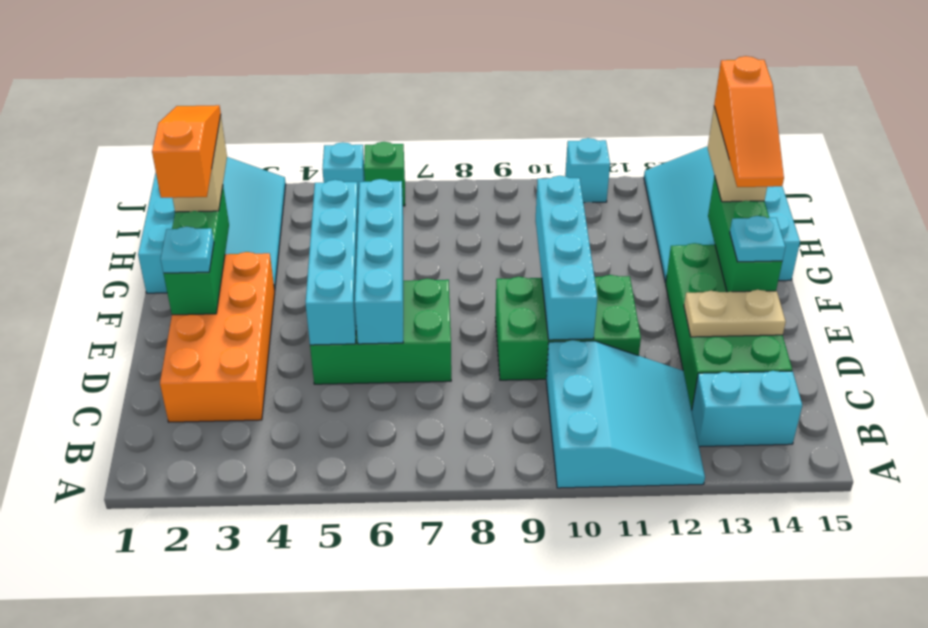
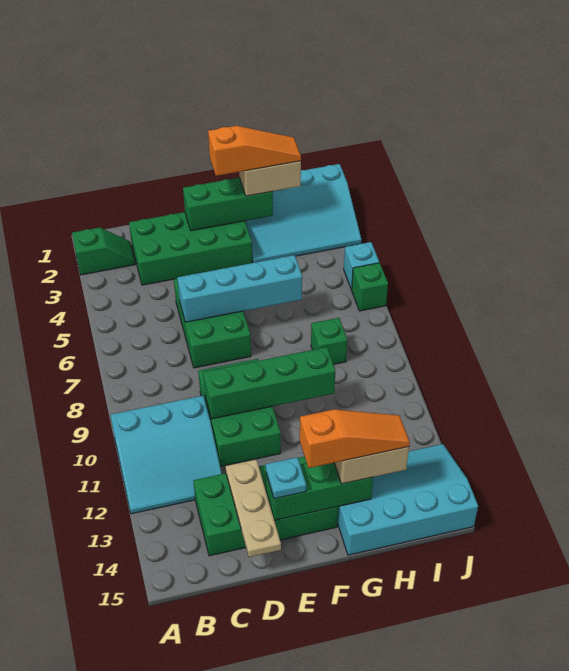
none -> green slope A2:B2 level 1 top A
cyan brick B13:B14 level 1 -> none
orange brick C2:F3 level 1 -> green brick C2:F3 level 1
cyan brick D5:G5 level 2 -> none
cyan brick D10:G10 level 2 -> green brick D10:G10 level 2
tan plate D13:D14 level 2 -> tan plate D13:D15 level 2
cyan plate E2 level 3 -> none
orange slope F14:H14 level 4 top H -> orange slope F14:H14 level 4 top F
none -> green brick H8 level 1
cyan brick J11 level 1 -> none

